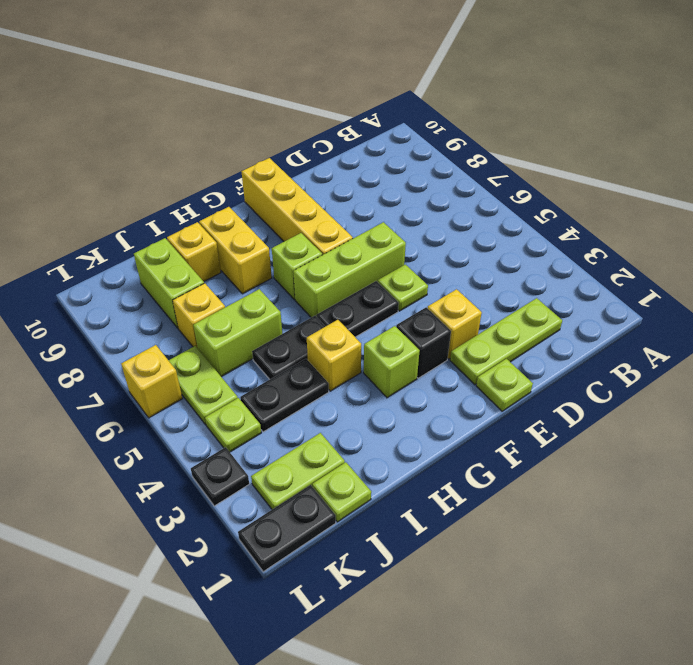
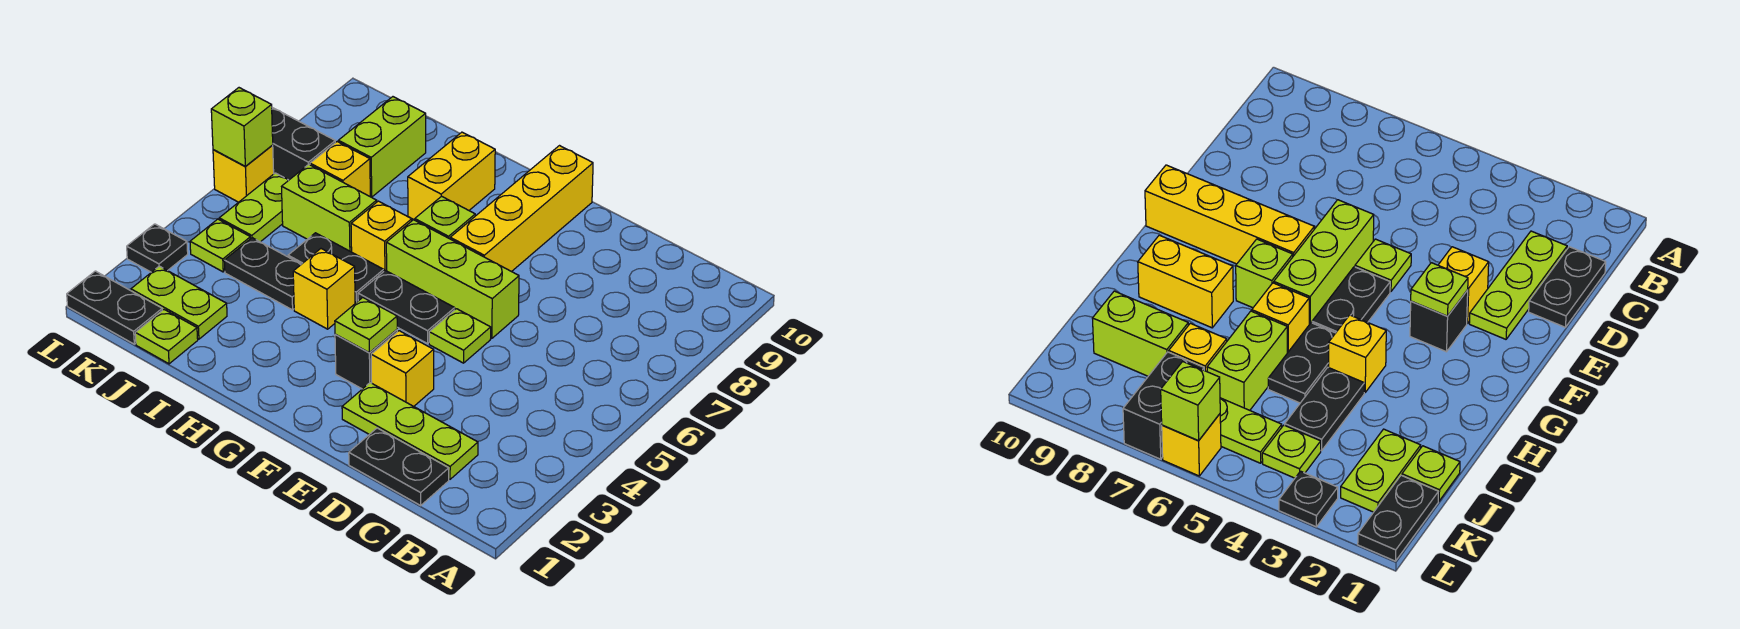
none -> black plate C1:D1 level 1
lime plate E1 level 1 -> lime plate F3 level 2
lime brick G3 level 1 -> lime brick L6 level 2
yellow brick I9 level 1 -> yellow brick H6 level 1
none -> black brick K7:L7 level 1

